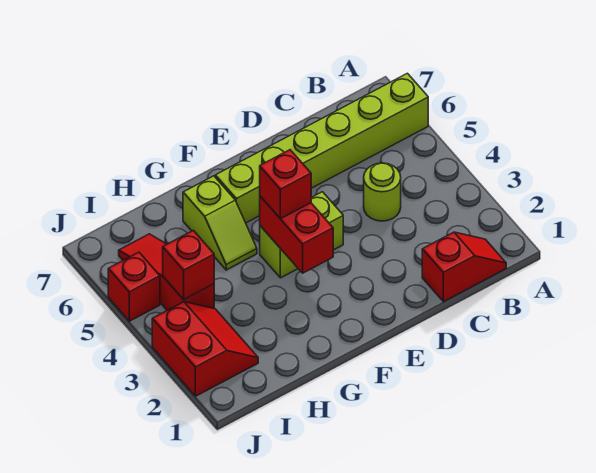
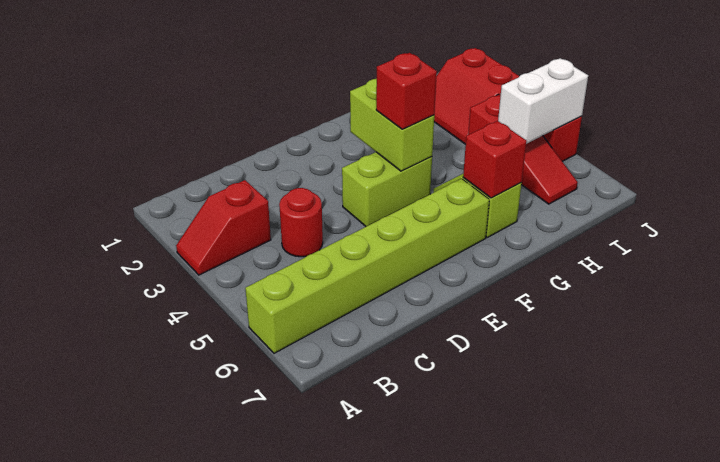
red slope B1:C1 level 1 top C -> red slope A3:B3 level 1 top B
lime round brick C4 level 1 -> red round brick C4 level 1
red brick F3:F4 level 2 -> lime brick F3:F4 level 2
red brick I4 level 2 -> red brick G6 level 2
none -> white brick I5:J5 level 2

